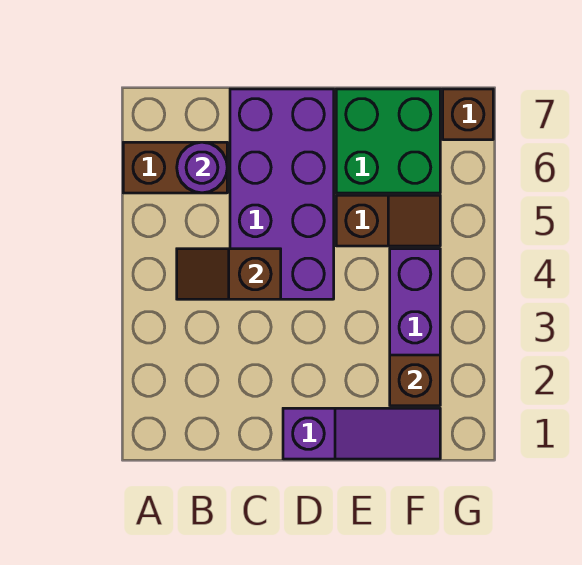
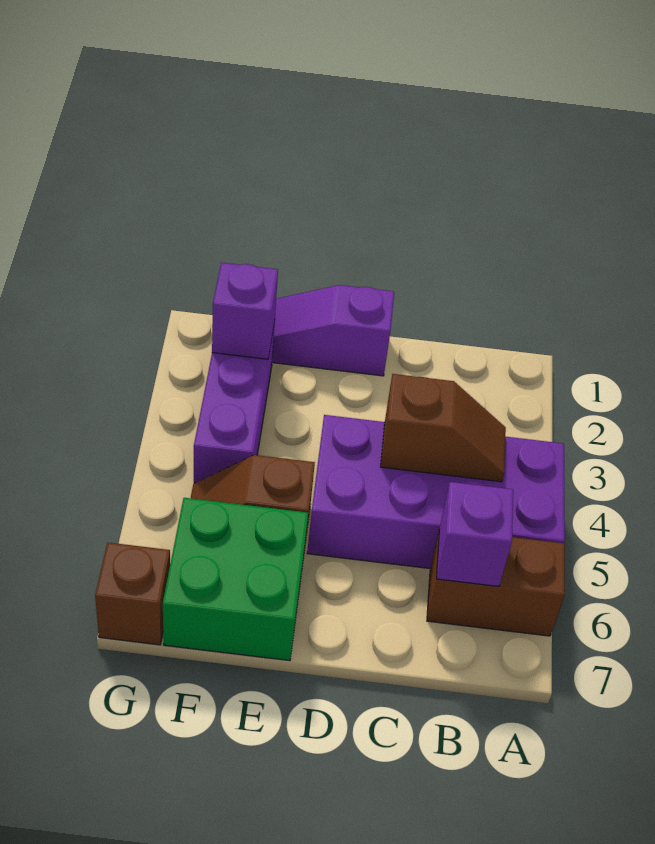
purple round brick B6 level 2 -> purple brick B6 level 2
purple brick C4:D7 level 1 -> purple brick A4:D5 level 1
brown brick F2 level 2 -> purple brick F2 level 2

